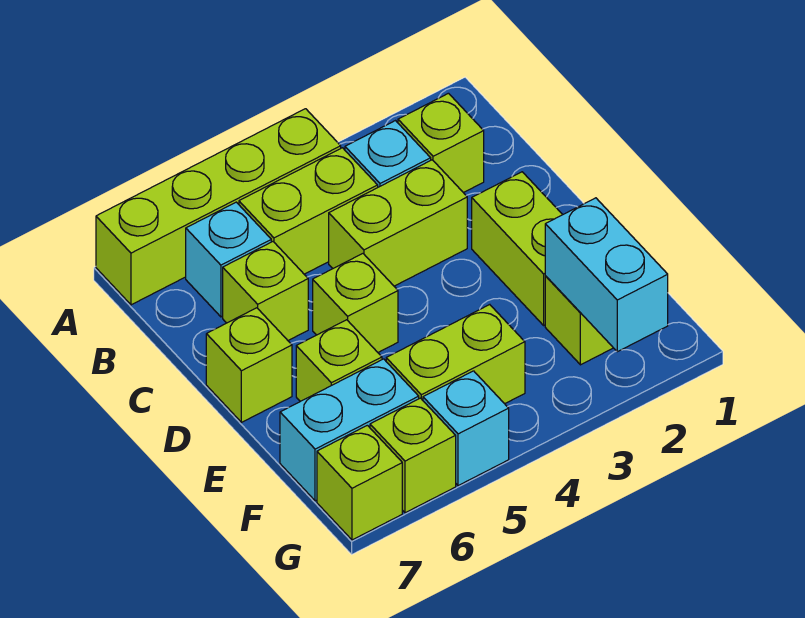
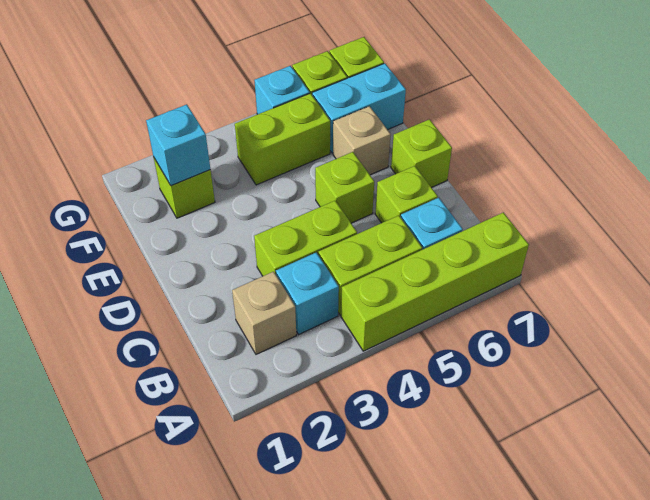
lime brick B2 level 1 -> tan brick B2 level 1
lime brick D2:E2 level 1 -> none
lime brick E6 level 1 -> tan brick E6 level 1
cyan brick F2:G2 level 2 -> cyan brick F2 level 2

